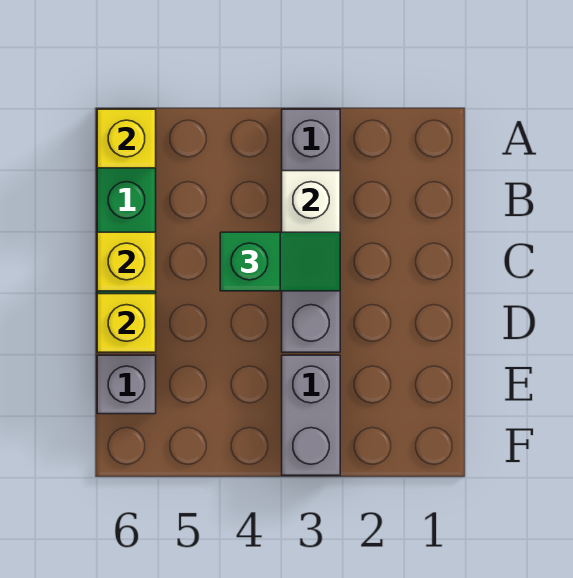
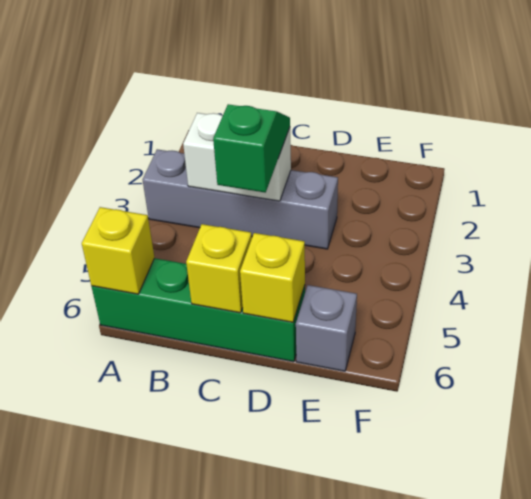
grey brick E3:F3 level 1 -> none

